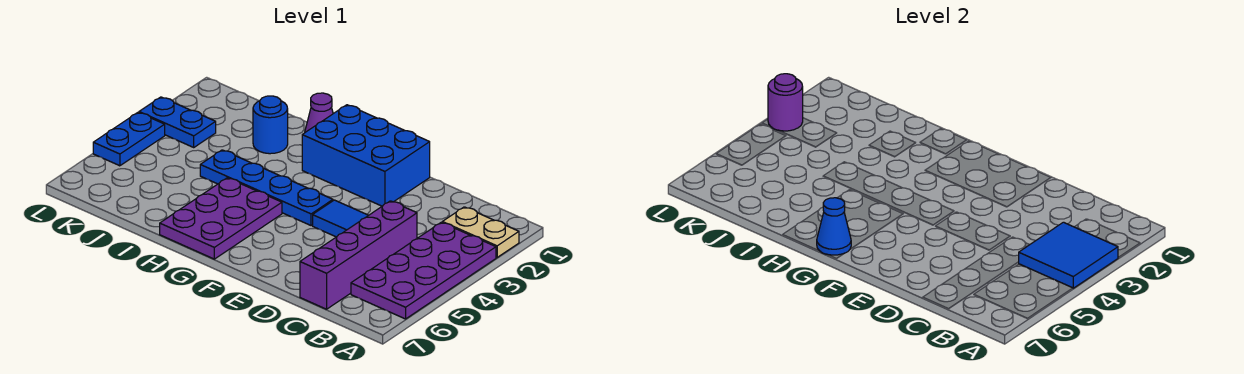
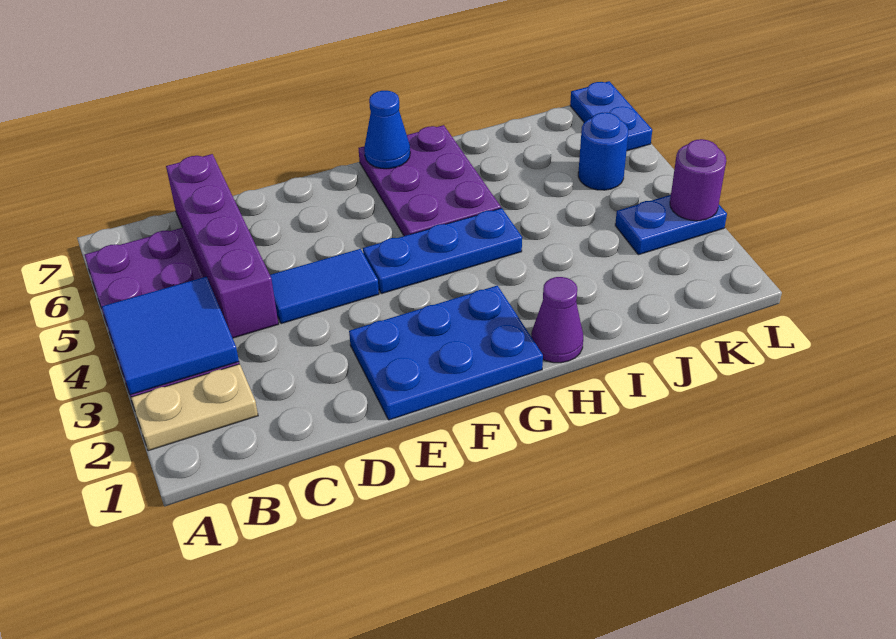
blue brick E1:G2 level 1 -> blue plate E1:G2 level 1
blue plate F4:I4 level 1 -> blue plate F4:H4 level 1
blue round brick I2 level 1 -> blue round brick K5 level 1
blue plate L4:L5 level 1 -> blue plate L6:L7 level 1

